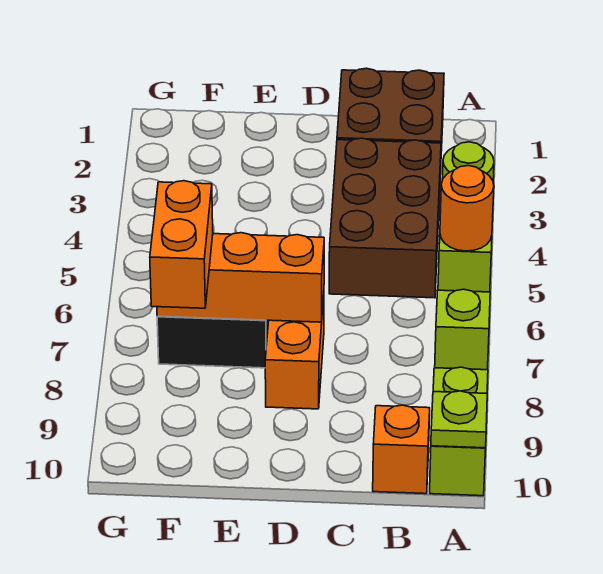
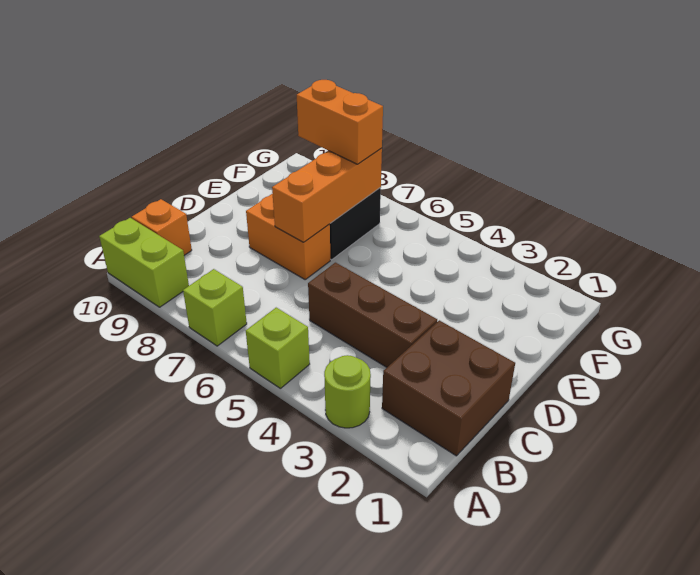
orange round brick A5 level 2 -> none
lime plate A10 level 2 -> none
brown brick B3:C5 level 1 -> brown brick C3:C5 level 1

